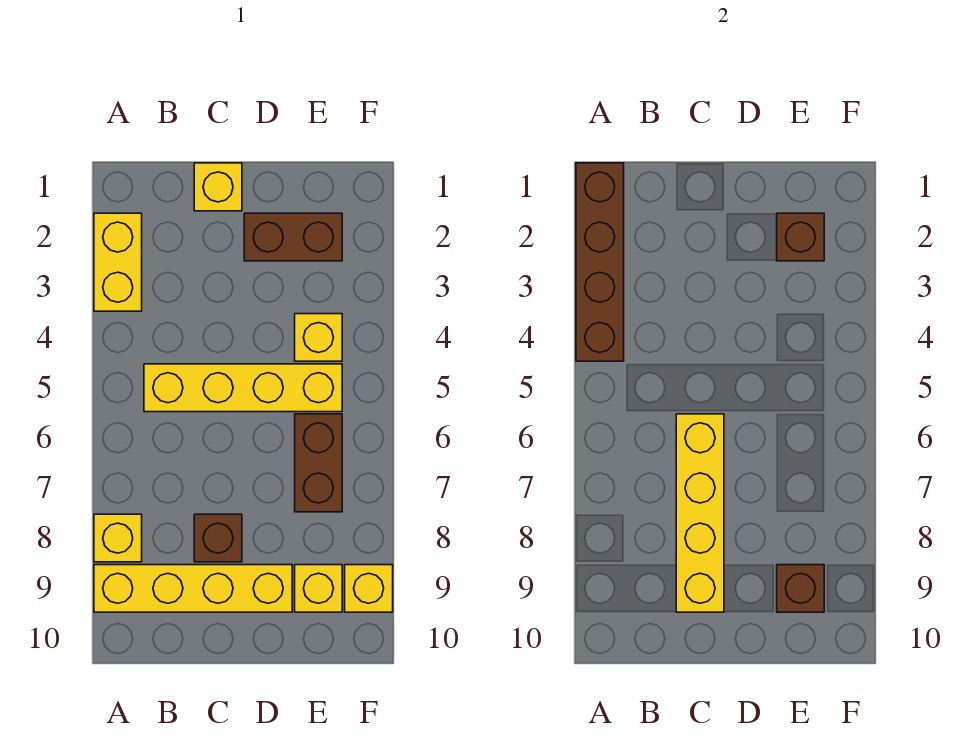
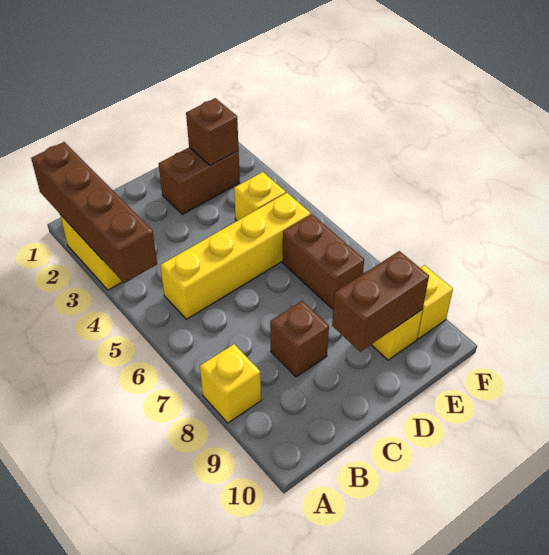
yellow brick A9:D9 level 1 -> none
yellow brick C1 level 1 -> none
yellow brick C6:C9 level 2 -> none
brown brick E9 level 2 -> brown brick D9:E9 level 2

